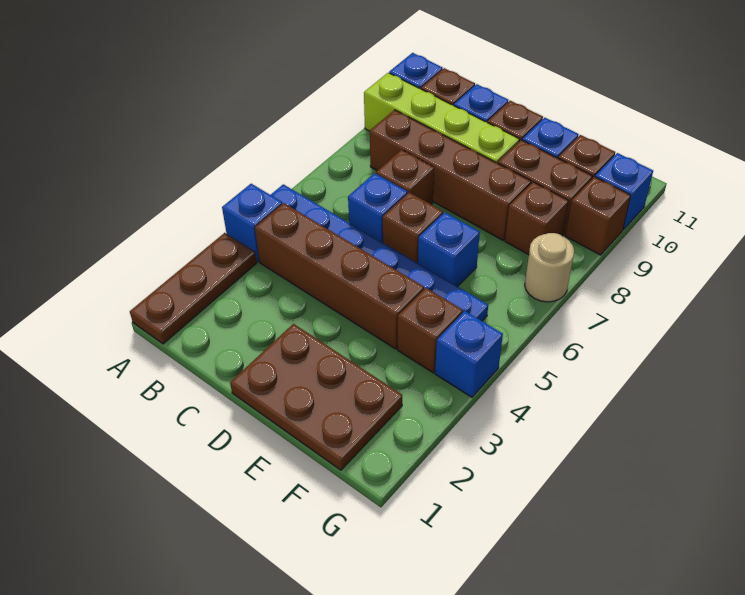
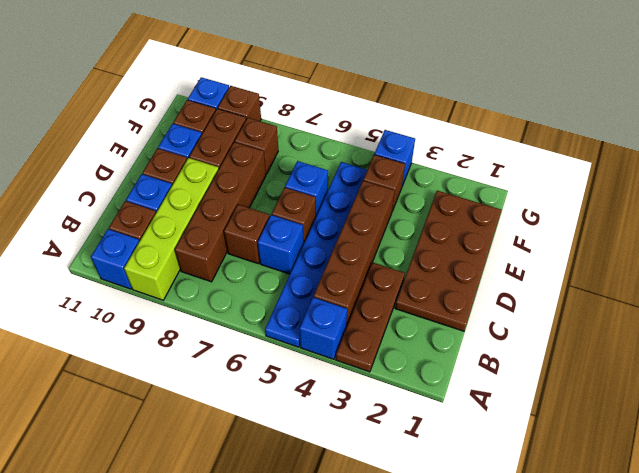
brown plate A1:A3 level 1 -> brown plate A3:C3 level 1
brown plate D1:F2 level 1 -> brown plate C1:F2 level 1
tan round brick G7 level 1 -> none

